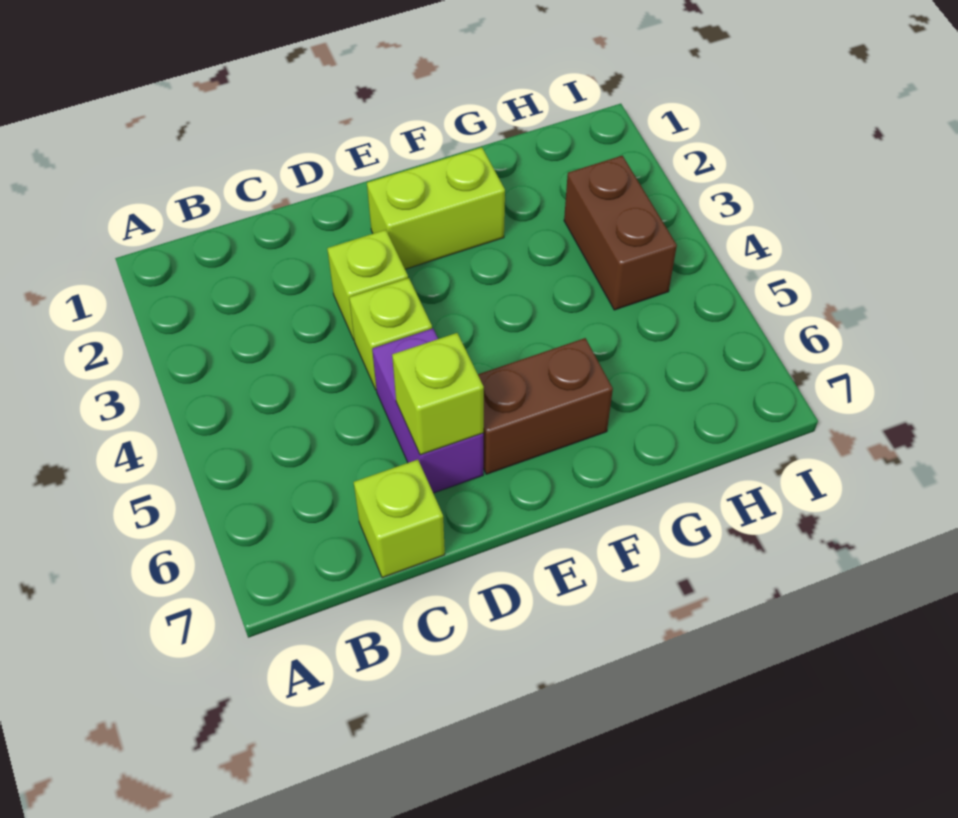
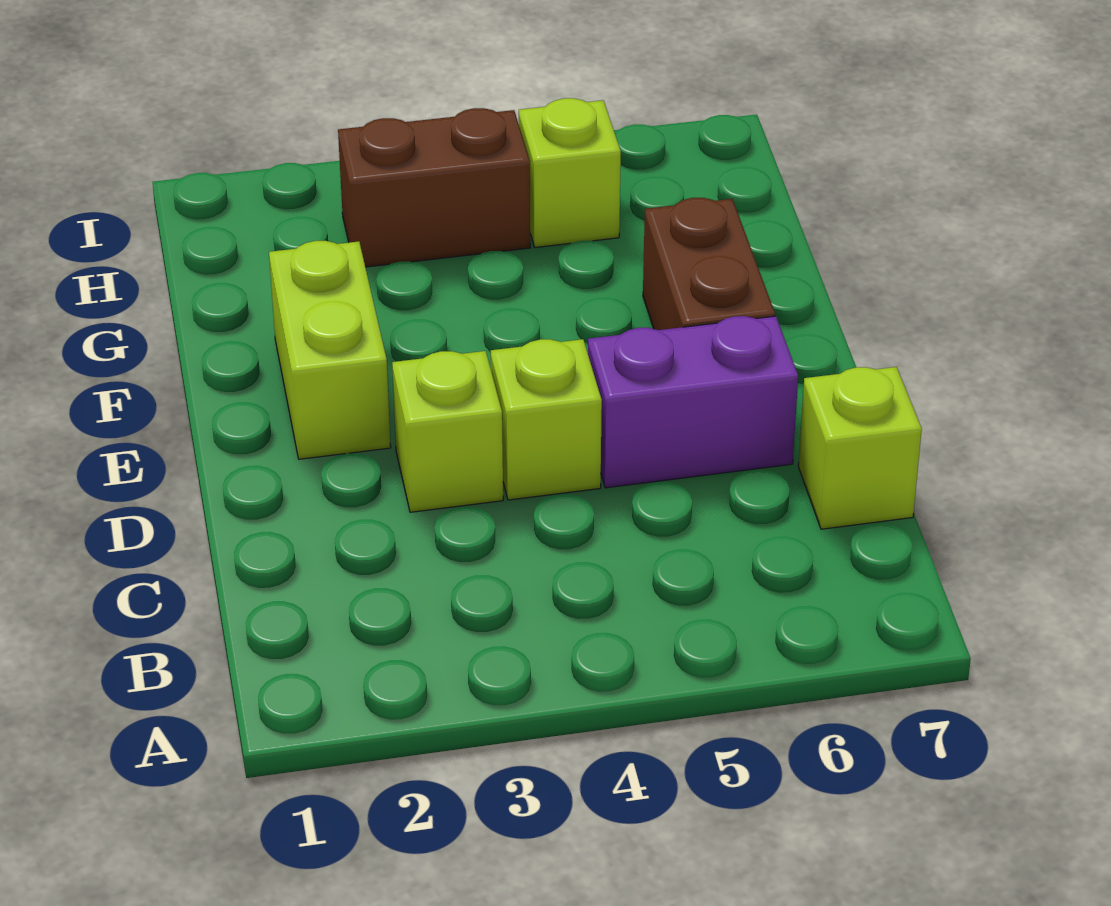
lime brick D6 level 2 -> lime brick H5 level 1

